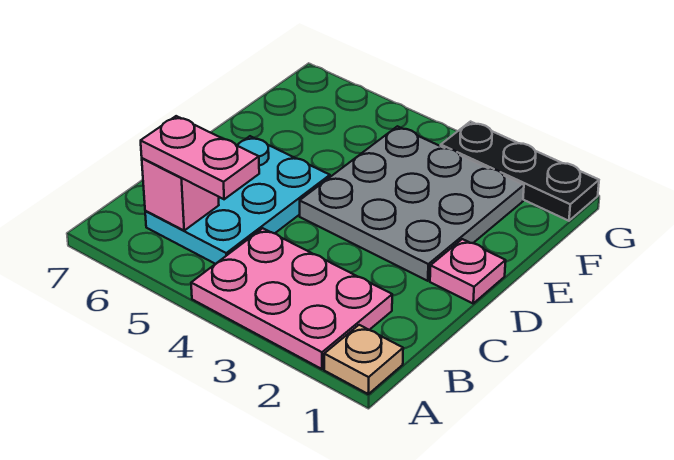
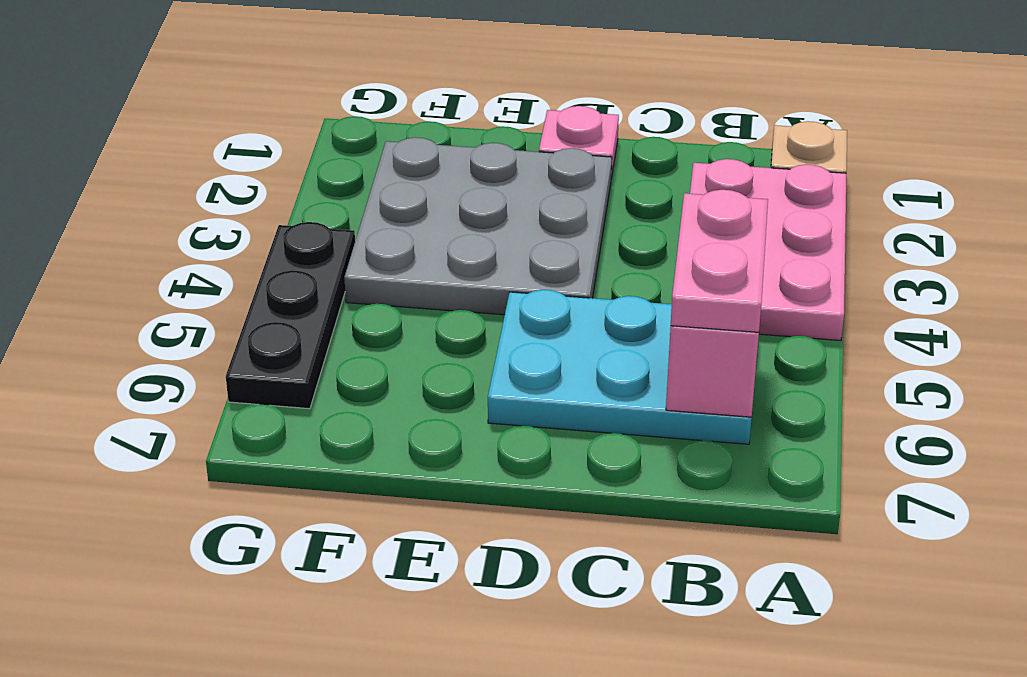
black plate G1:G3 level 1 -> black plate G4:G6 level 1

